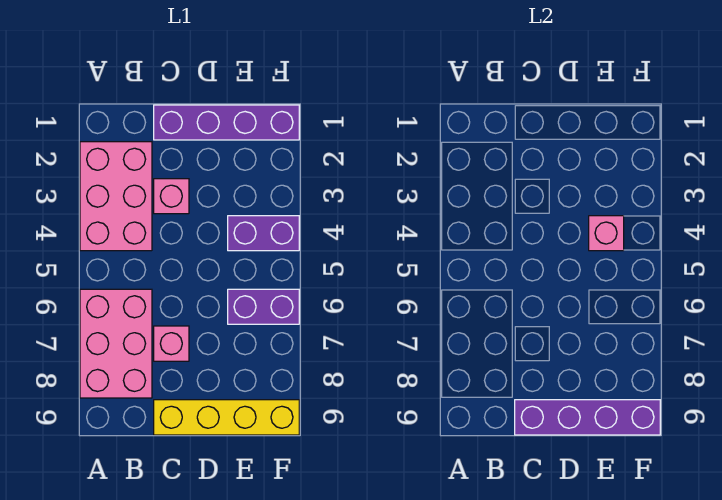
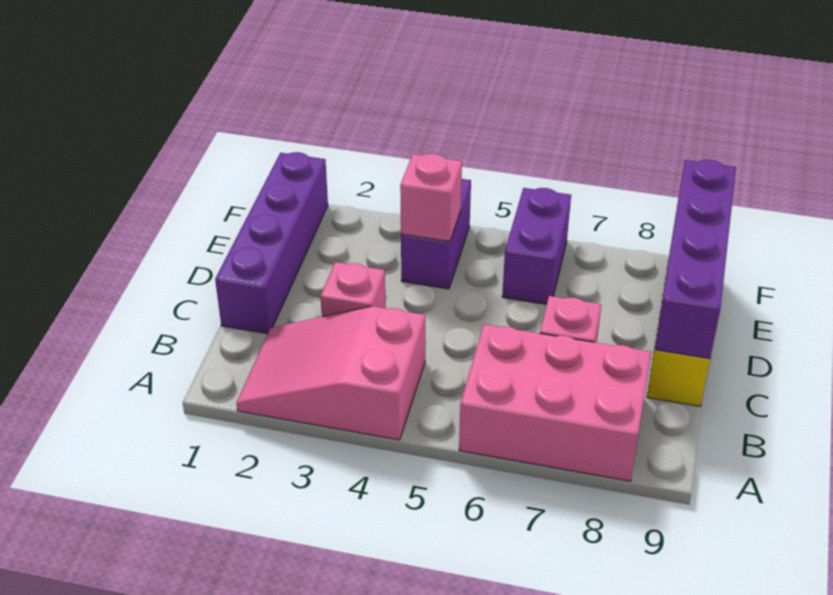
pink brick A2:B4 level 1 -> pink slope A2:B4 level 1 top 4

